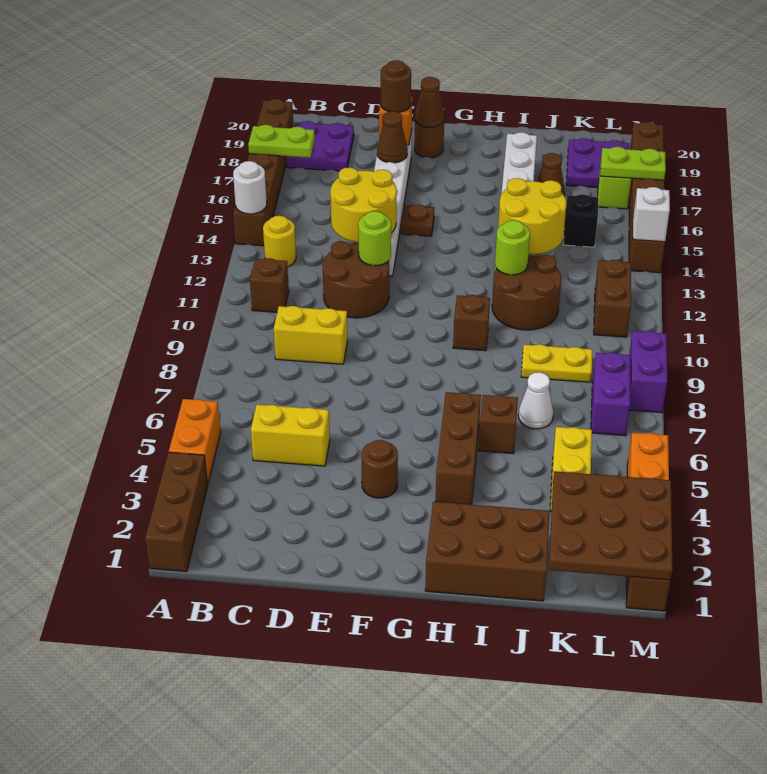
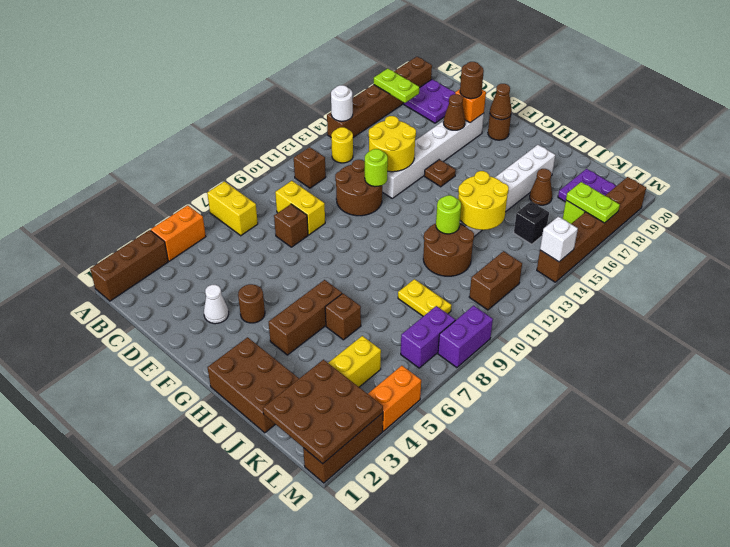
yellow brick C5:D5 level 1 -> yellow brick A7:B7 level 1
brown brick H10 level 1 -> brown brick D8 level 1
white cone J7 level 1 -> white cone E3 level 1

